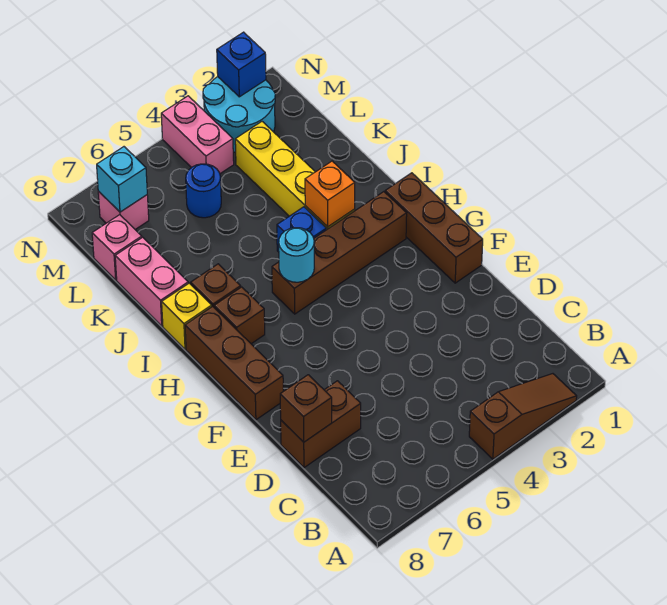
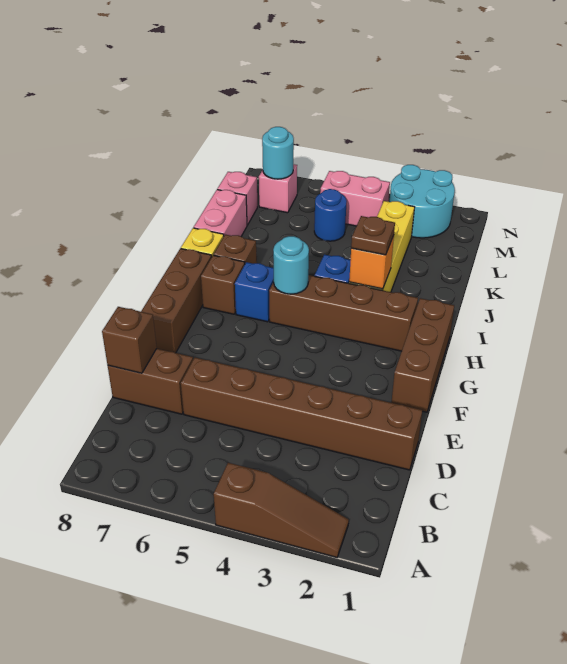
none -> brown brick D1:D6 level 1
none -> brown plate I3 level 3
pink brick M4:N4 level 1 -> pink brick M4:M5 level 1
cyan brick M7 level 2 -> cyan round brick M7 level 2
blue brick N2 level 2 -> blue brick H6 level 1

